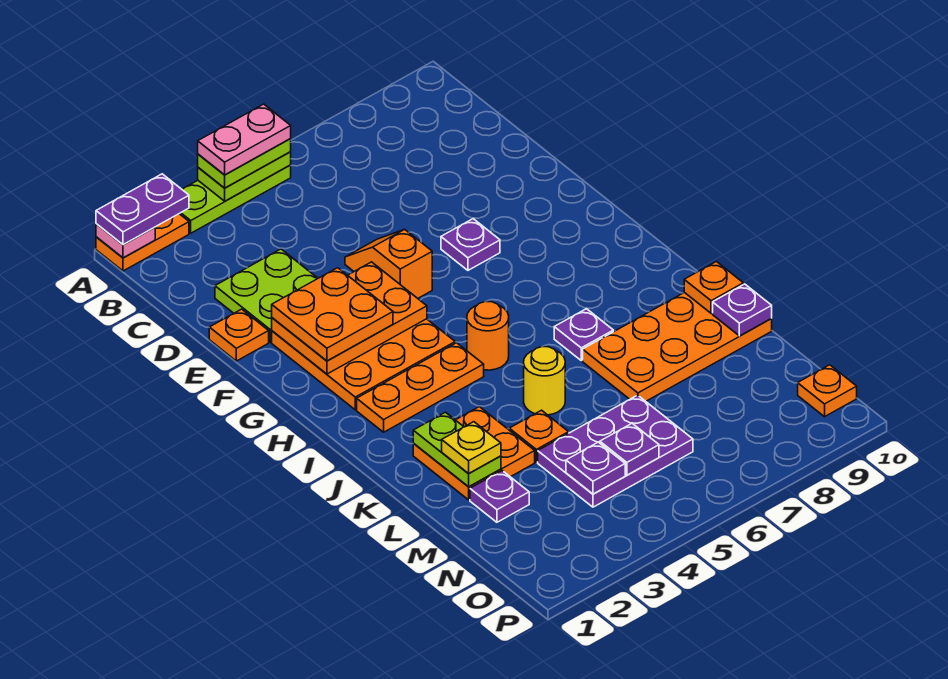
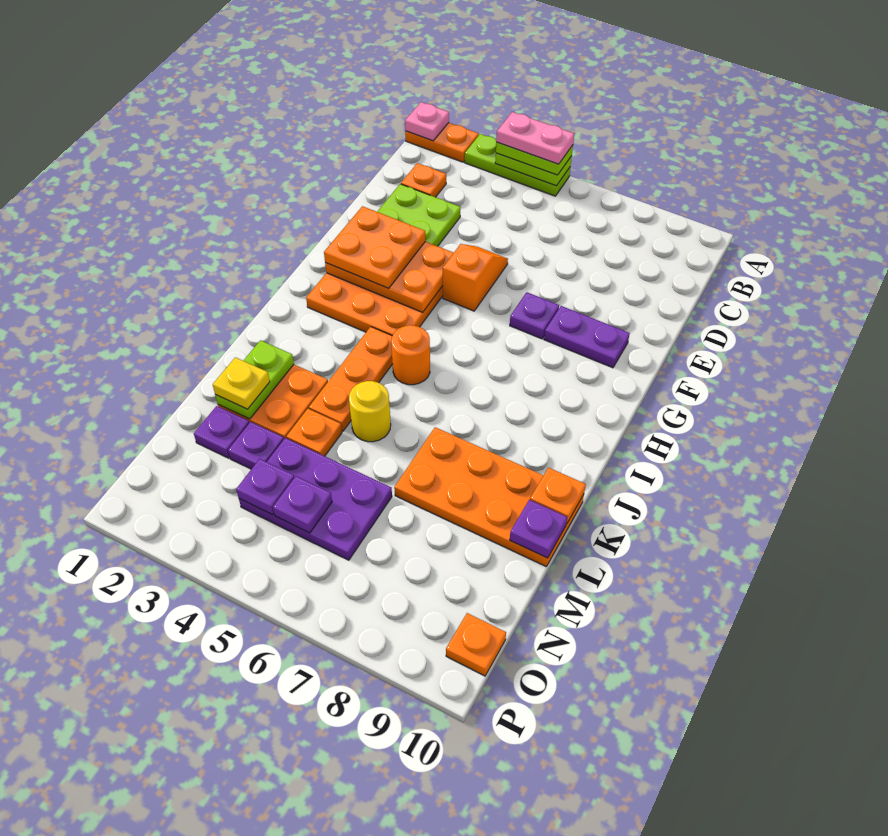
purple plate A1:A2 level 3 -> purple plate F8:F9 level 1
orange plate E1 level 1 -> orange plate C2 level 1
orange plate I2:I4 level 1 -> orange plate I4:K4 level 1
purple plate J7 level 1 -> purple plate M3 level 1

